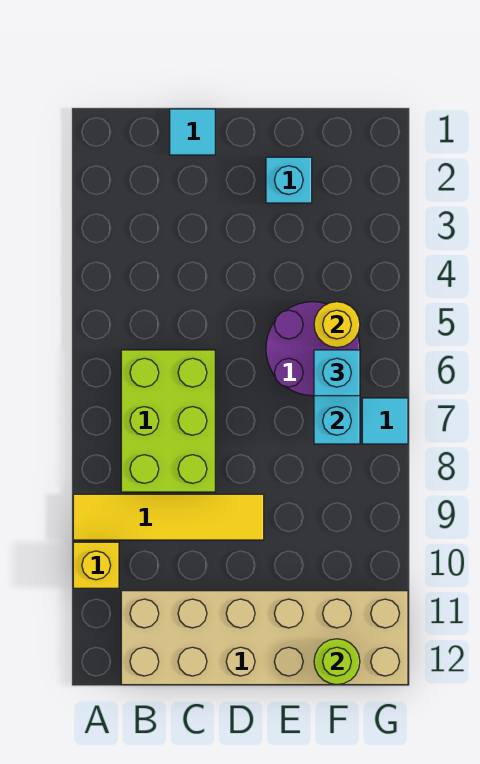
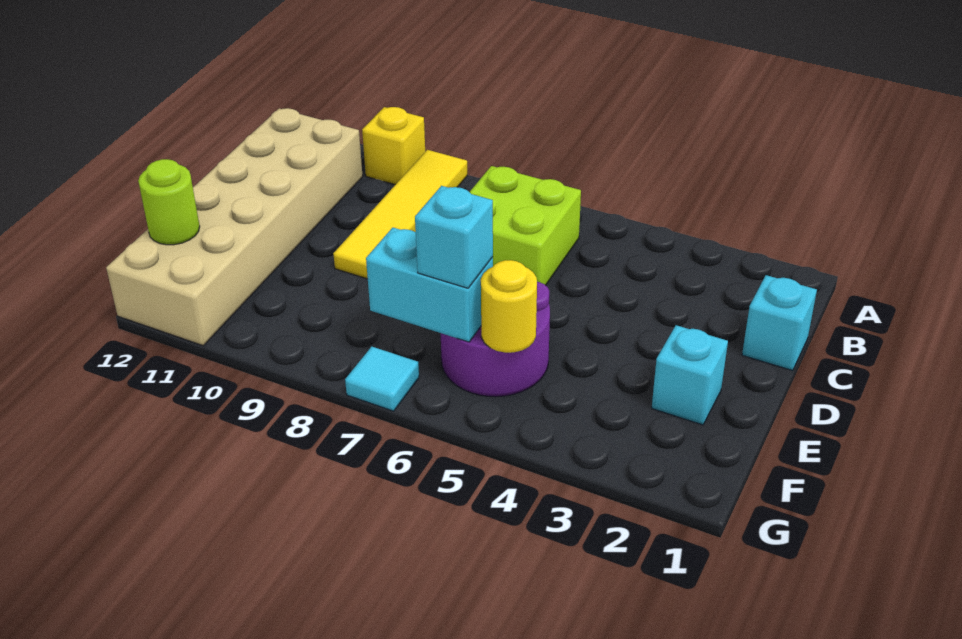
lime brick B6:C8 level 1 -> lime brick B6:C7 level 1
cyan tile C1 level 1 -> cyan brick C1 level 1

